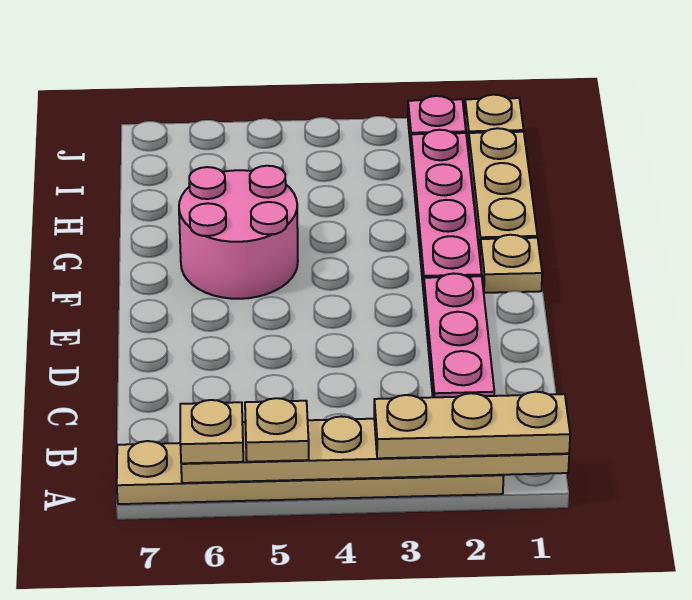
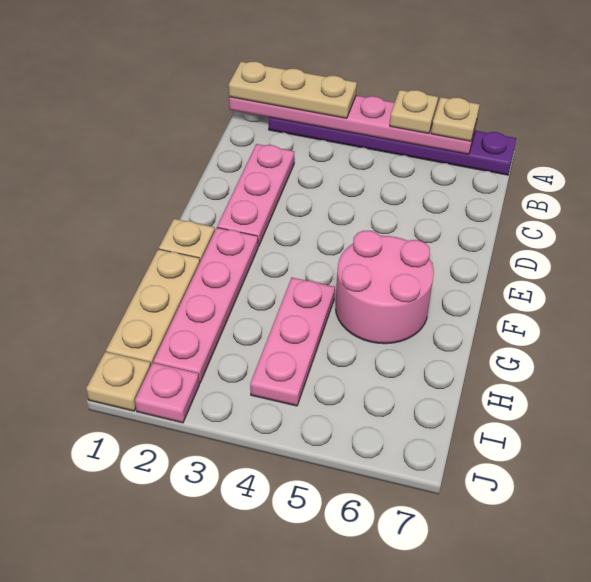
tan plate A1:A6 level 2 -> pink plate A1:A6 level 2
tan plate A2:A7 level 1 -> purple plate A2:A7 level 1
none -> pink plate G4:I4 level 1

